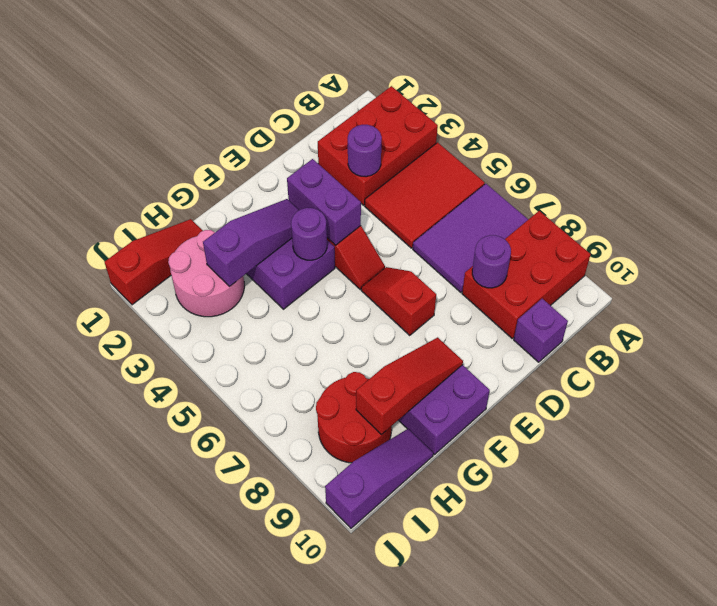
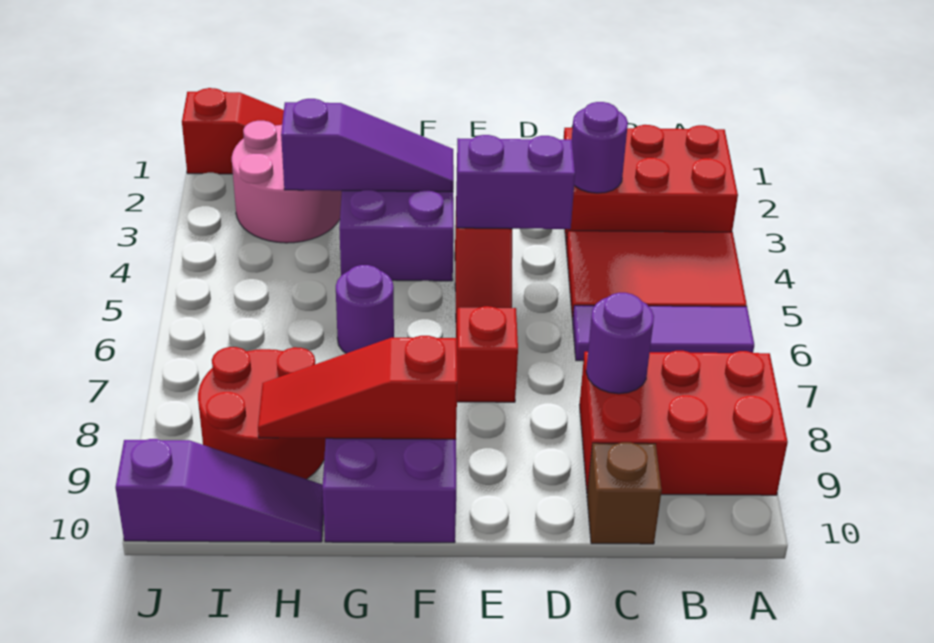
purple tile A6:C7 level 1 -> purple tile A6:C6 level 1
purple brick C10 level 1 -> brown brick C10 level 1
purple brick E3:E4 level 2 -> purple brick D4:E4 level 2
purple round brick F4 level 2 -> purple round brick G6 level 1
red slope F9:H9 level 2 top H -> red slope F9:H9 level 2 top F

